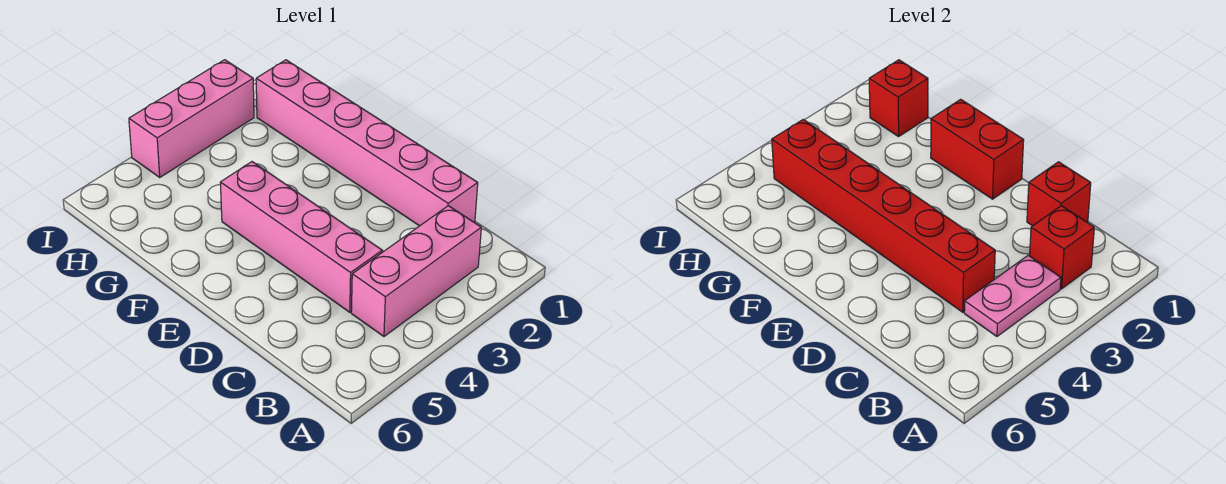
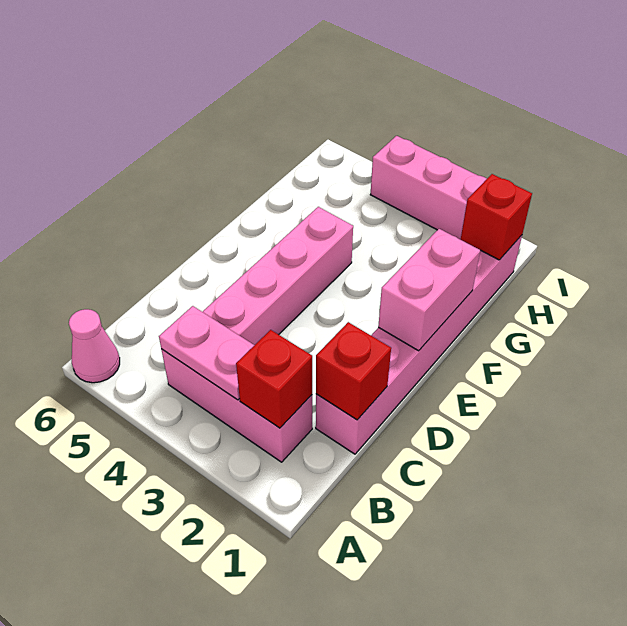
none -> pink cone A6 level 1
red brick C4:H4 level 2 -> none
red brick E1:F1 level 2 -> pink brick E1:F1 level 2

